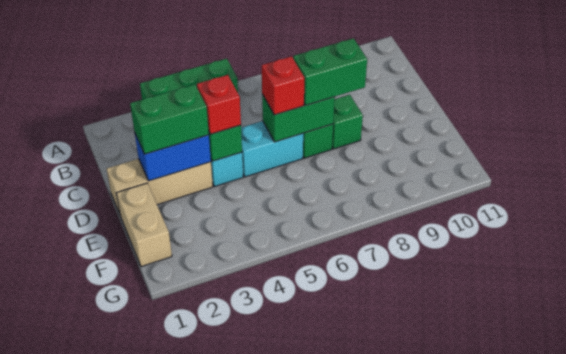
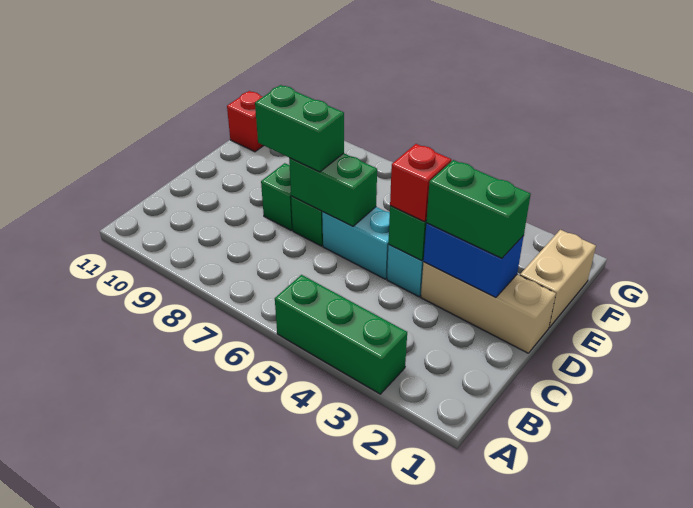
red brick D6 level 3 -> red brick F11 level 1

